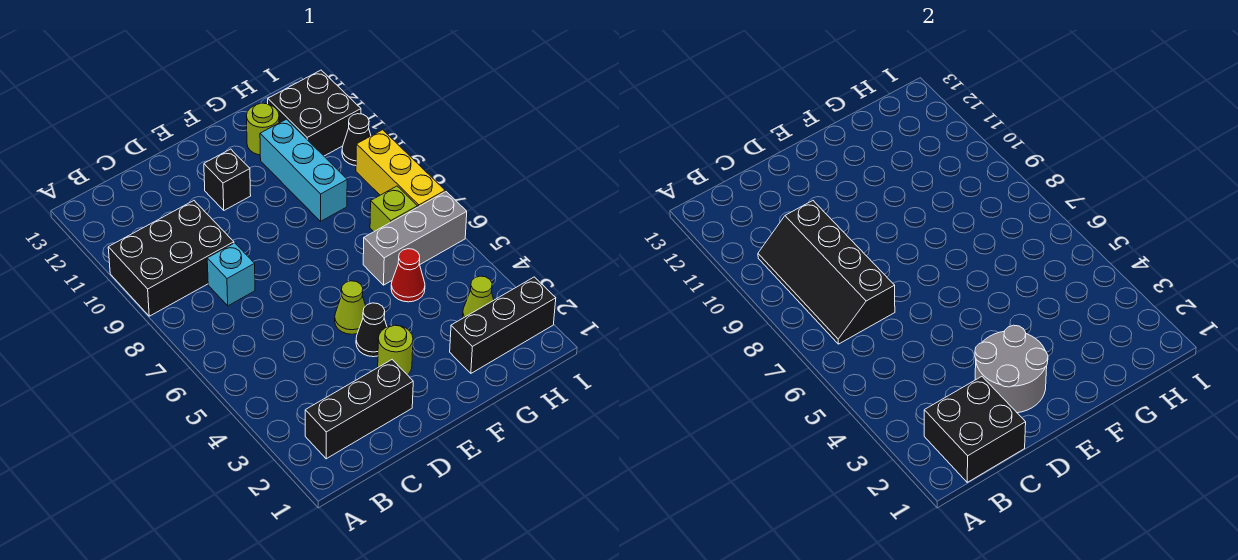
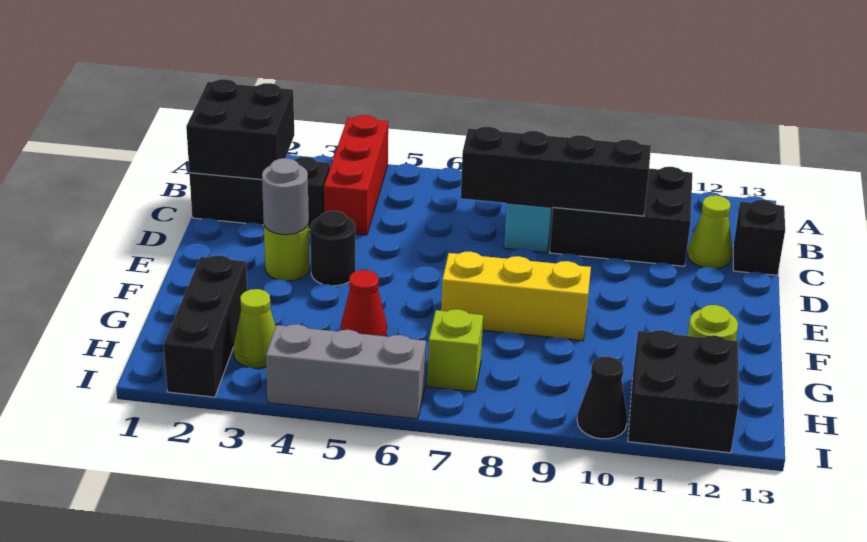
none -> red brick A4:C4 level 1
black brick A9:C10 level 1 -> black brick B9:C11 level 1
black brick B2:D2 level 1 -> black brick C1:C3 level 1
grey round brick D2:E3 level 2 -> grey round brick E3 level 2
black cone E4 level 1 -> black round brick E4 level 1
lime cone E5 level 1 -> lime cone C12 level 1
black brick E11 level 1 -> black brick C13 level 1
grey brick G6:I6 level 1 -> grey brick I4:I6 level 1
cyan brick G9:G11 level 1 -> none
yellow brick I7:I9 level 1 -> yellow brick F7:F9 level 1

